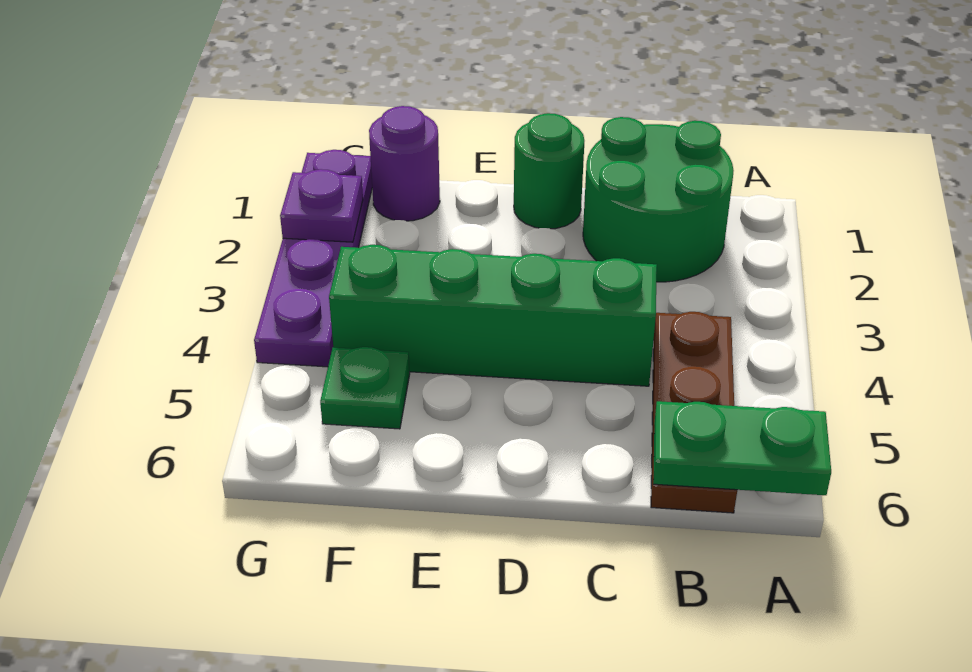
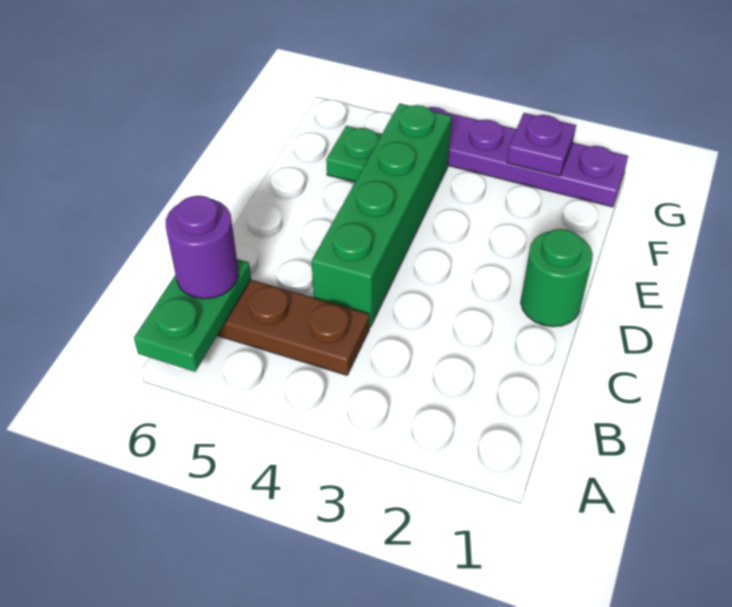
green round brick B1:C2 level 1 -> none
purple round brick F1 level 1 -> purple round brick B6 level 3

